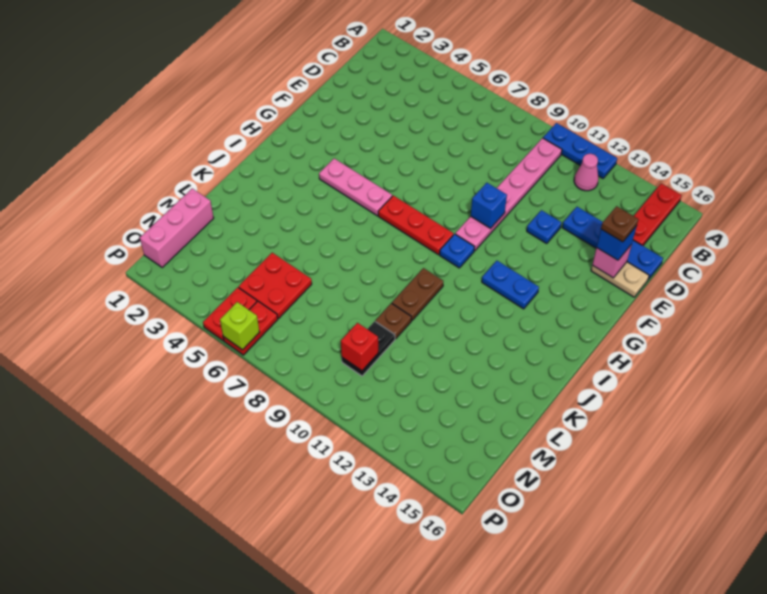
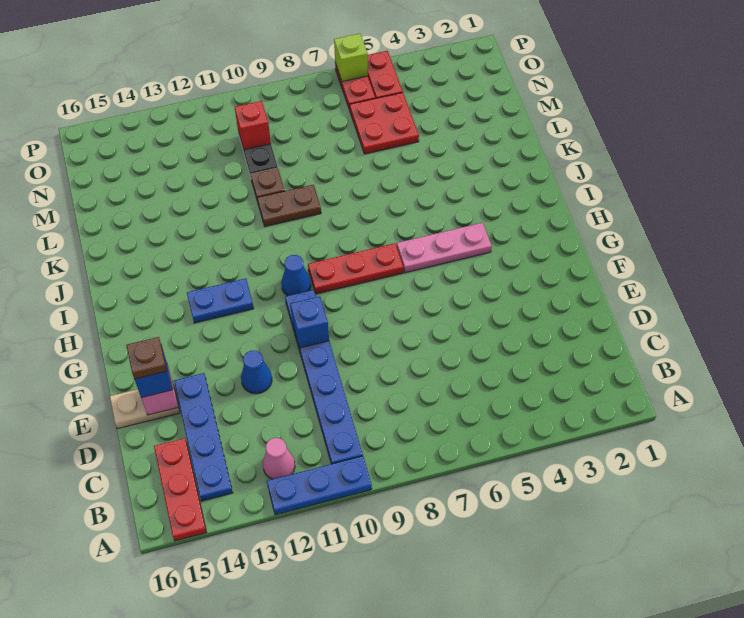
pink plate B10:G10 level 1 -> blue plate B10:G10 level 1
blue plate D13:D16 level 1 -> blue plate B14:E14 level 1
blue plate E12 level 1 -> blue cone E12 level 1
blue plate H10 level 1 -> blue cone H10 level 1
brown plate J10:K10 level 1 -> brown plate K9:K10 level 1
pink brick M1:O1 level 1 -> none

